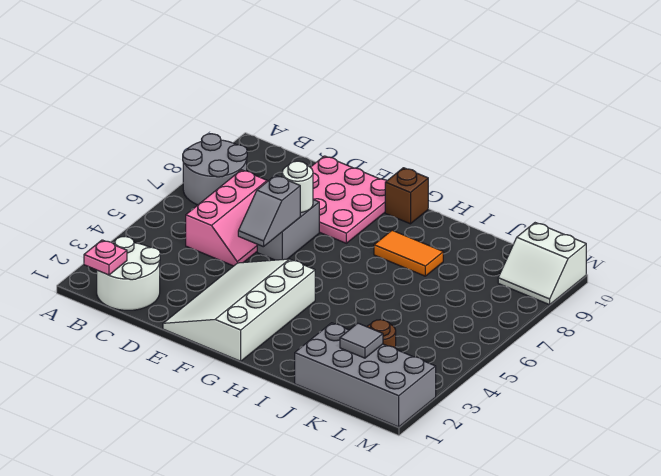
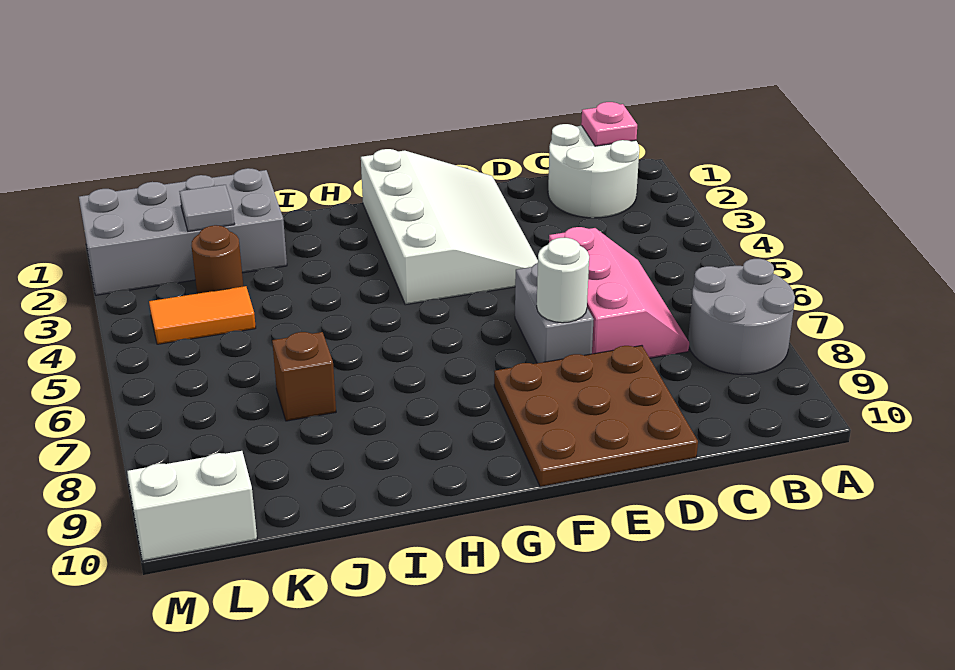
pink slope C5:D7 level 1 top C -> pink slope C5:D7 level 1 top D
pink plate D8:F10 level 1 -> brown plate D8:F10 level 1
grey slope E5:E6 level 2 top 6 -> none
brown brick G10 level 1 -> brown brick J7 level 1
orange tile H8:I8 level 1 -> orange tile K4:L4 level 1

